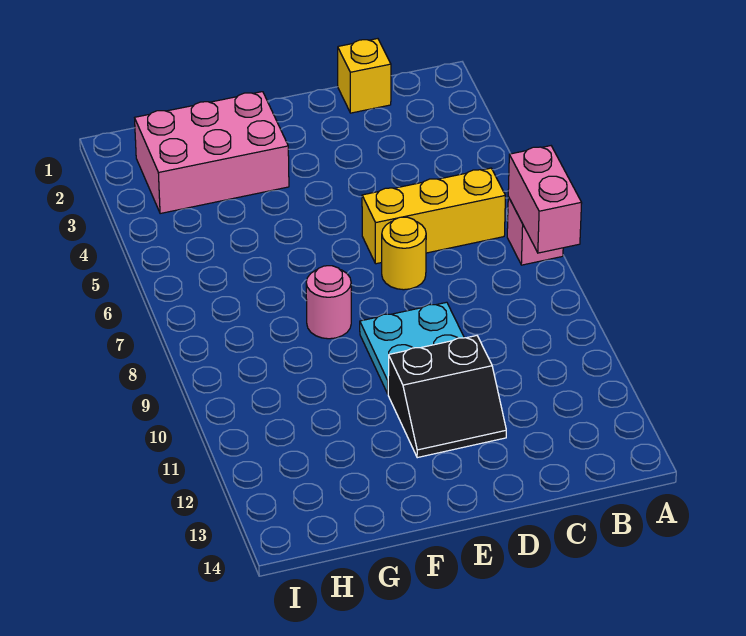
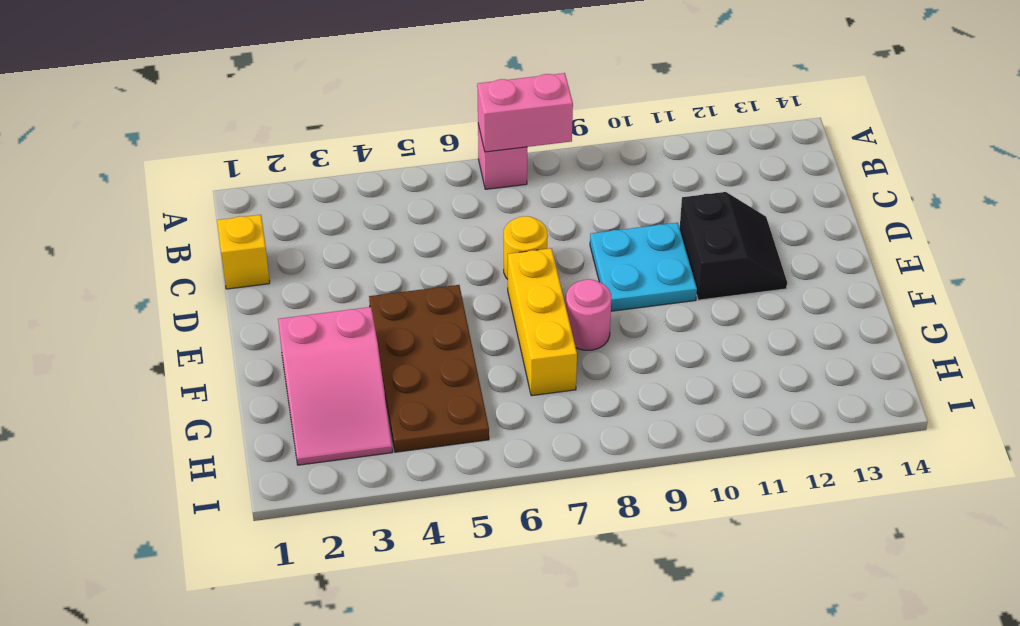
yellow brick B6:D6 level 1 -> yellow brick E7:G7 level 1
none -> brown plate E4:H5 level 1
pink brick F2:H3 level 1 -> pink slope F2:H3 level 1 top F

